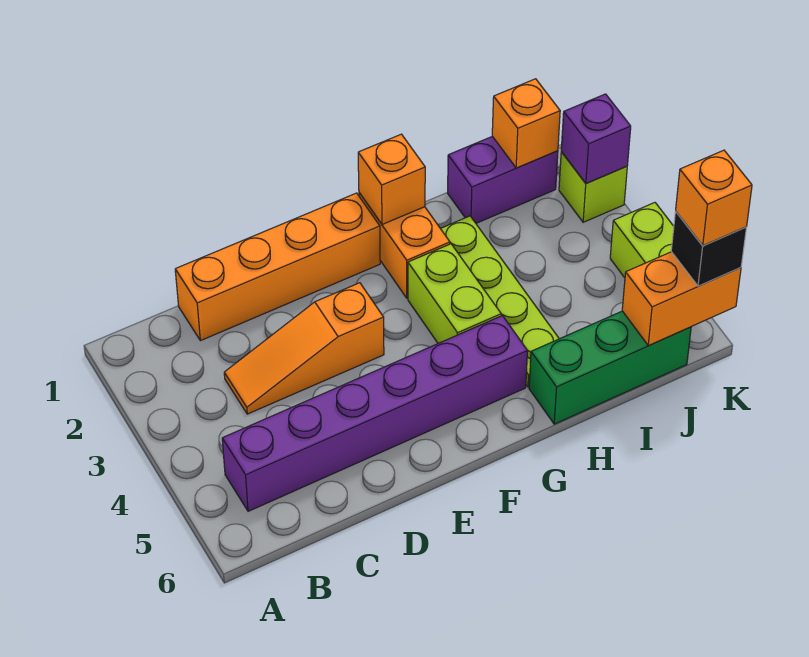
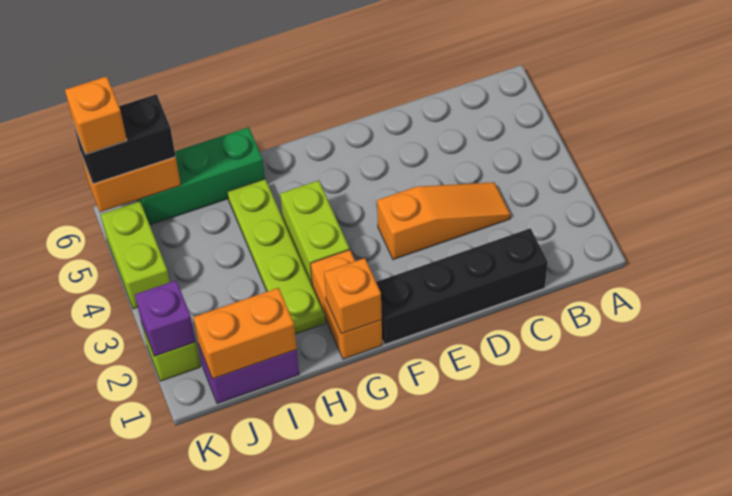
purple brick B5:G5 level 1 -> none
orange brick C1:F1 level 1 -> black brick C1:F1 level 1
orange brick J1 level 2 -> orange brick I1:J1 level 2
black brick K6 level 3 -> black brick J6:K6 level 3

